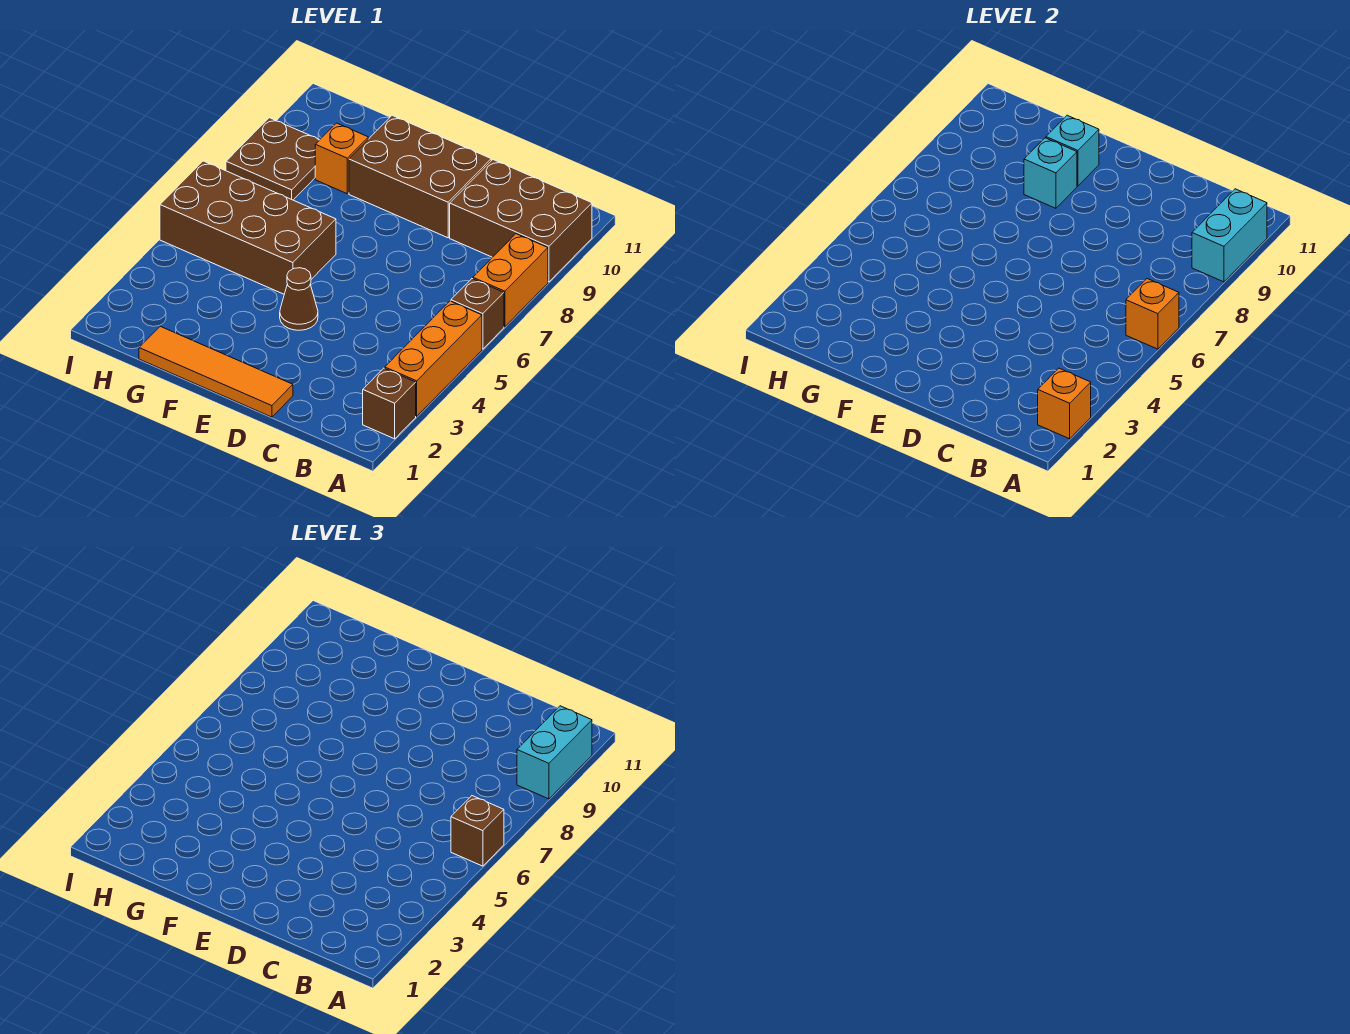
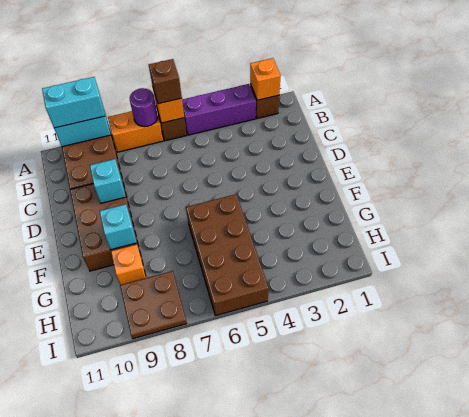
orange brick A3:A5 level 1 -> purple brick A3:A5 level 1
none -> purple round brick A7 level 2
orange tile D1:G1 level 1 -> none
brown cone E4 level 1 -> none
cyan brick F10 level 2 -> cyan brick D9 level 2

